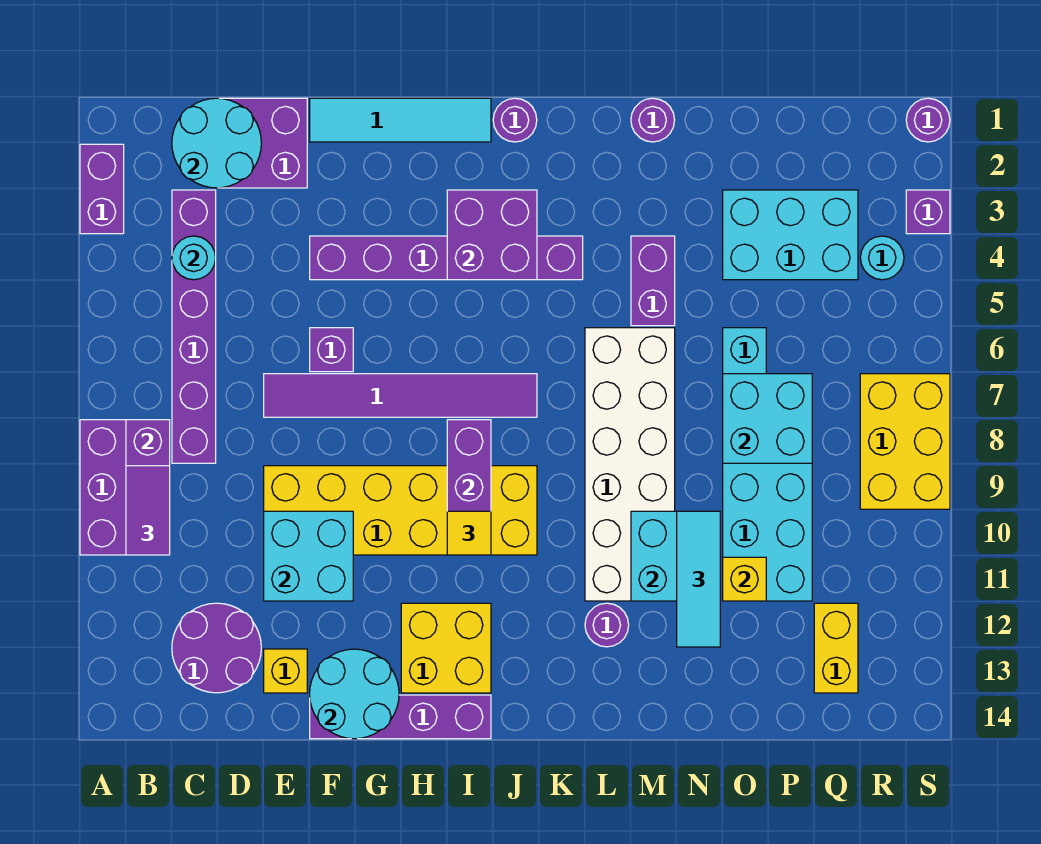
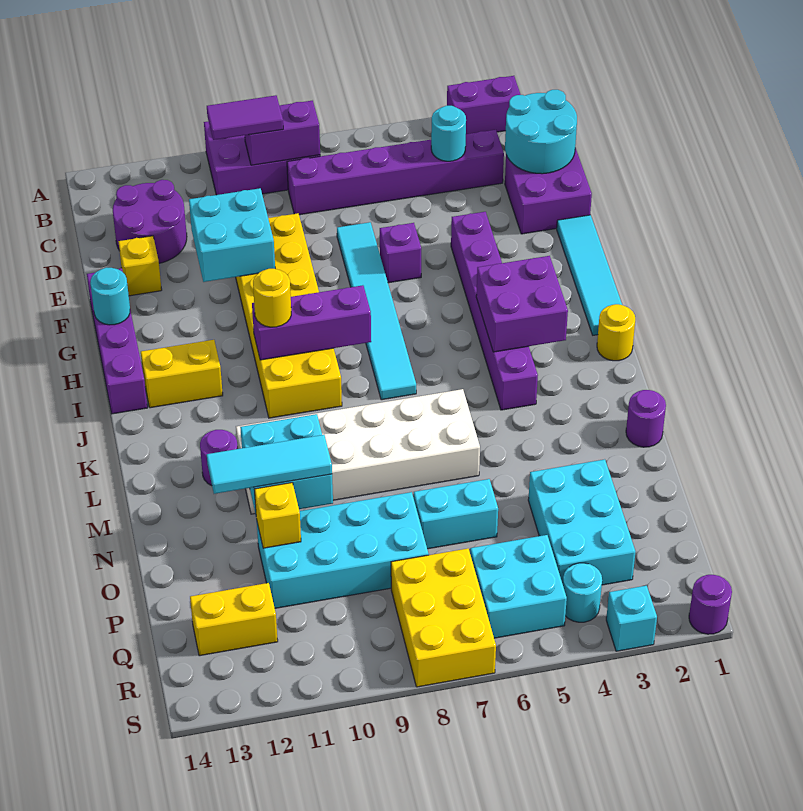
purple tile E7:J7 level 1 -> cyan tile E7:J7 level 1
cyan round brick F13:G14 level 2 -> cyan round brick G14 level 2
yellow brick H12:I13 level 1 -> yellow brick I12:I13 level 1
yellow tile I10 level 3 -> yellow round brick I10 level 3
purple round brick J1 level 1 -> yellow round brick J1 level 1
purple brick M4:M5 level 1 -> none
cyan brick O7:P8 level 2 -> cyan brick Q5:R6 level 1
yellow brick R7:S9 level 1 -> yellow brick Q7:S8 level 1
purple brick S3 level 1 -> cyan brick S3 level 1

